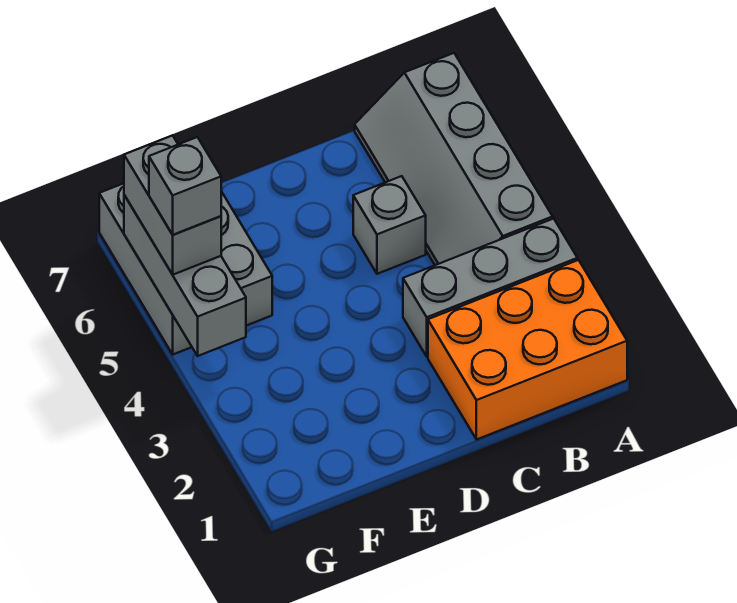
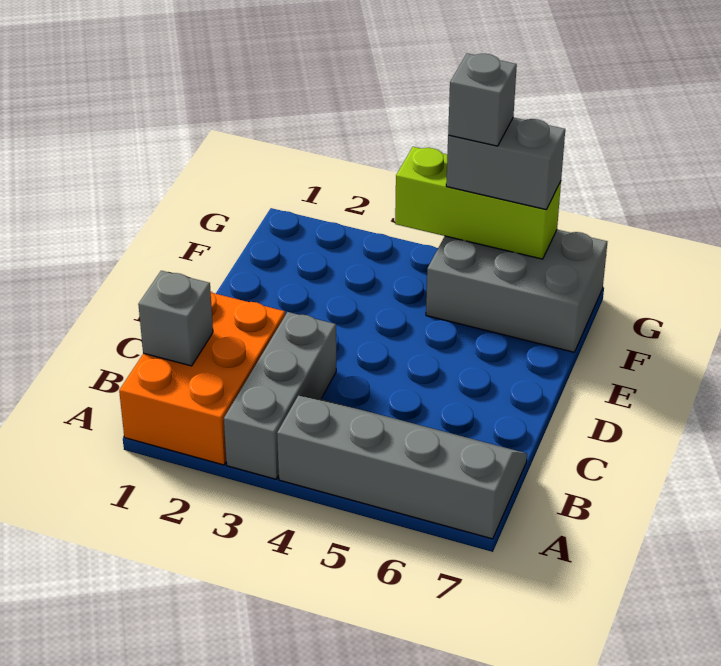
grey brick C5 level 1 -> grey brick B1 level 2
grey brick G4:G6 level 2 -> lime brick G4:G6 level 2

